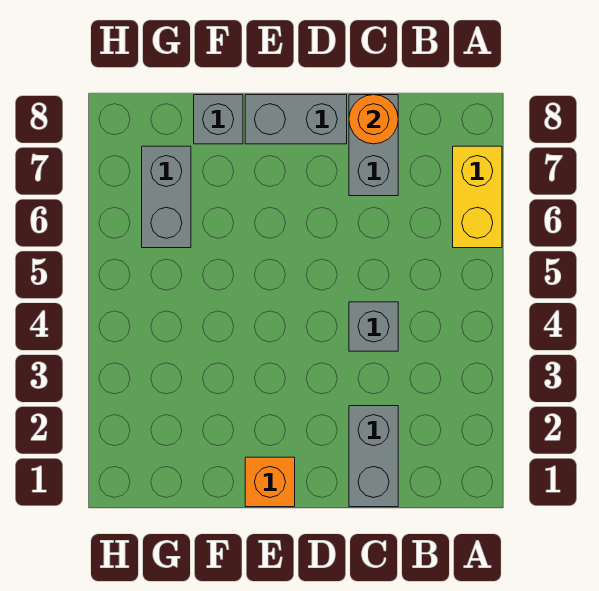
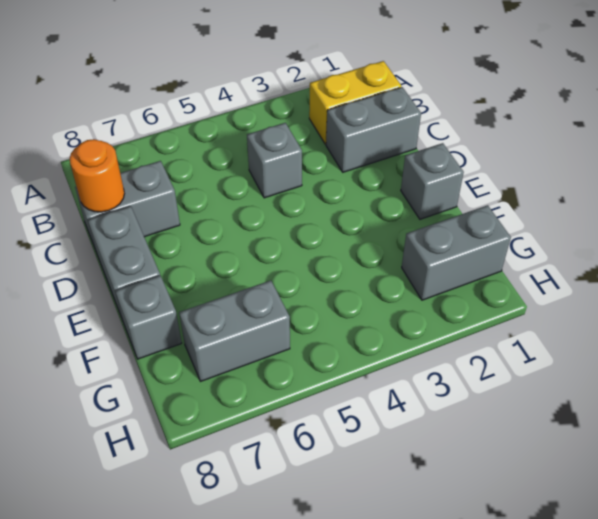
yellow brick A6:A7 level 1 -> yellow brick B1:B2 level 1
orange brick E1 level 1 -> grey brick E1 level 1
none -> grey brick G1:G2 level 1

